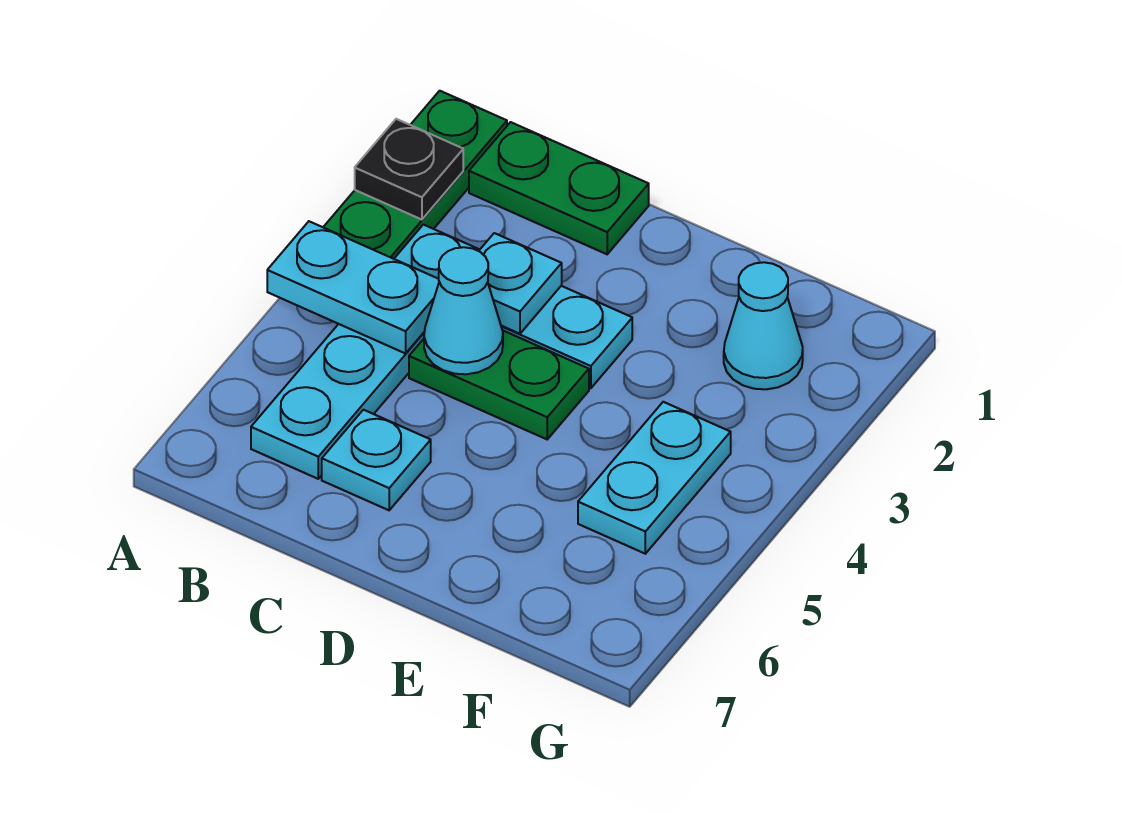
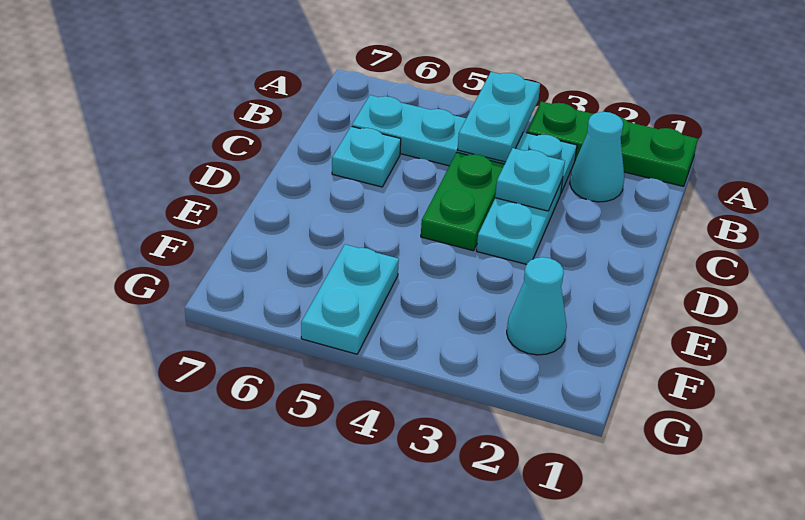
black plate A2 level 2 -> none
green plate B1:C1 level 1 -> none
cyan cone C4 level 2 -> cyan cone B2 level 1
cyan plate F4:F5 level 1 -> cyan plate F5:G5 level 1

